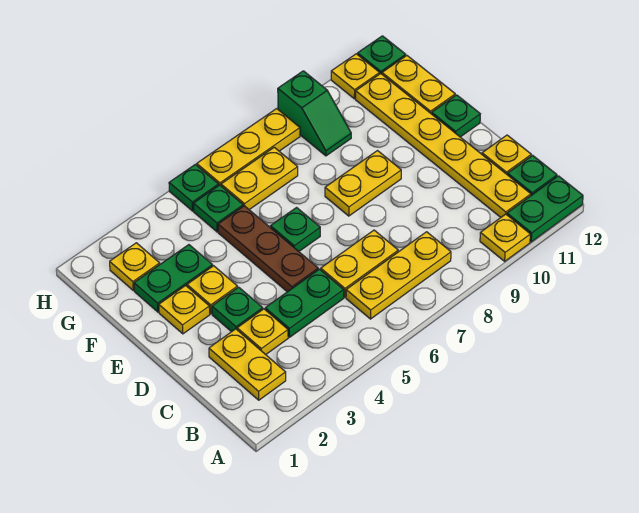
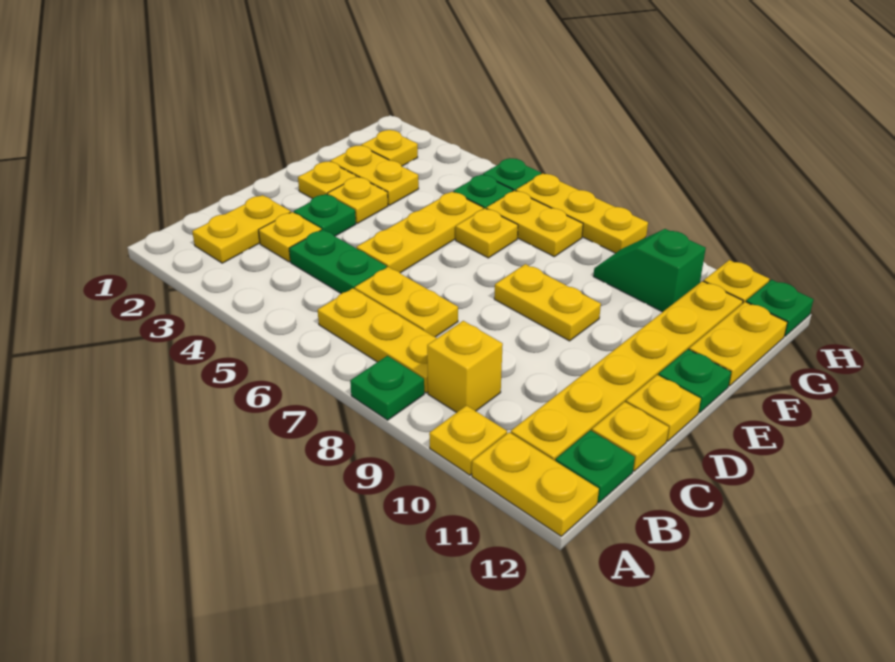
green plate A11:A12 level 1 -> yellow plate A11:A12 level 1
none -> yellow brick B9 level 1
brown plate D5:F5 level 1 -> yellow plate D5:F5 level 1
none -> yellow plate D12 level 1
green plate E6 level 1 -> green plate A8 level 1
green plate F2:F3 level 1 -> yellow plate F2:F3 level 1
none -> yellow plate F6 level 1
green slope G9:H9 level 1 top H -> green slope G9:G10 level 1 top 10

